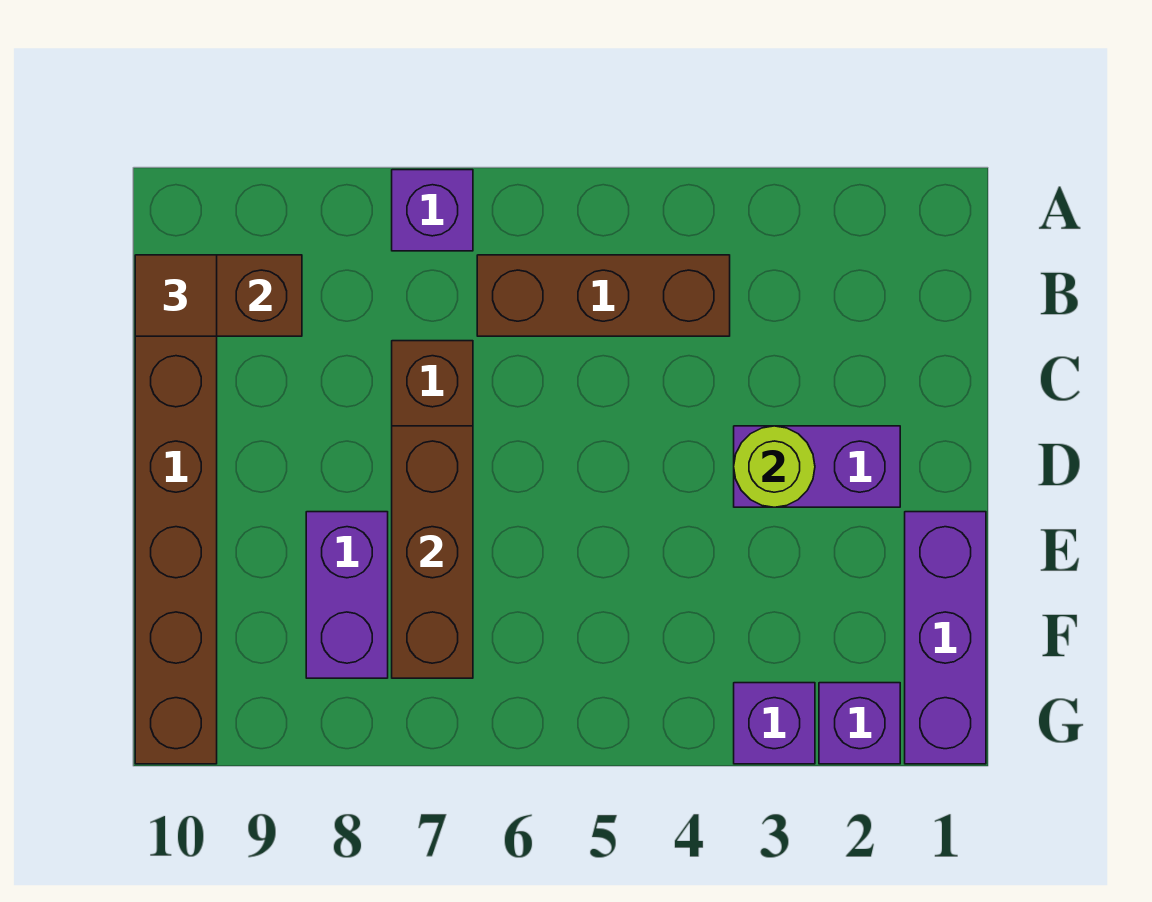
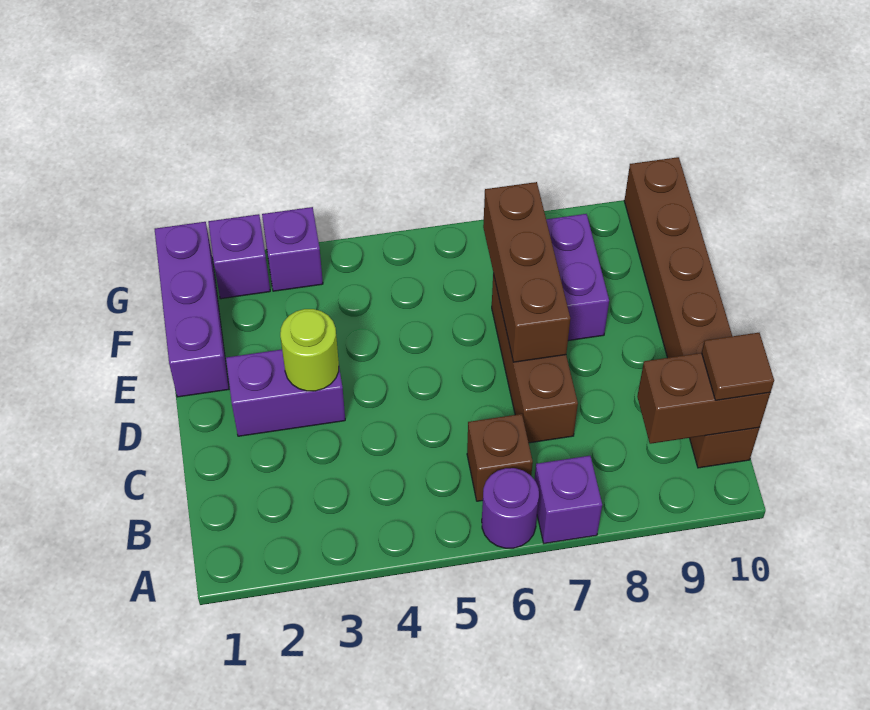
none -> purple round brick A6 level 1
brown brick B4:B6 level 1 -> brown brick B6 level 1

